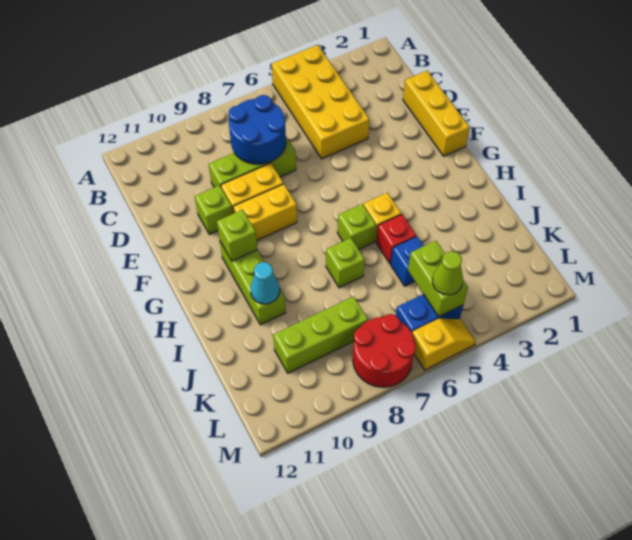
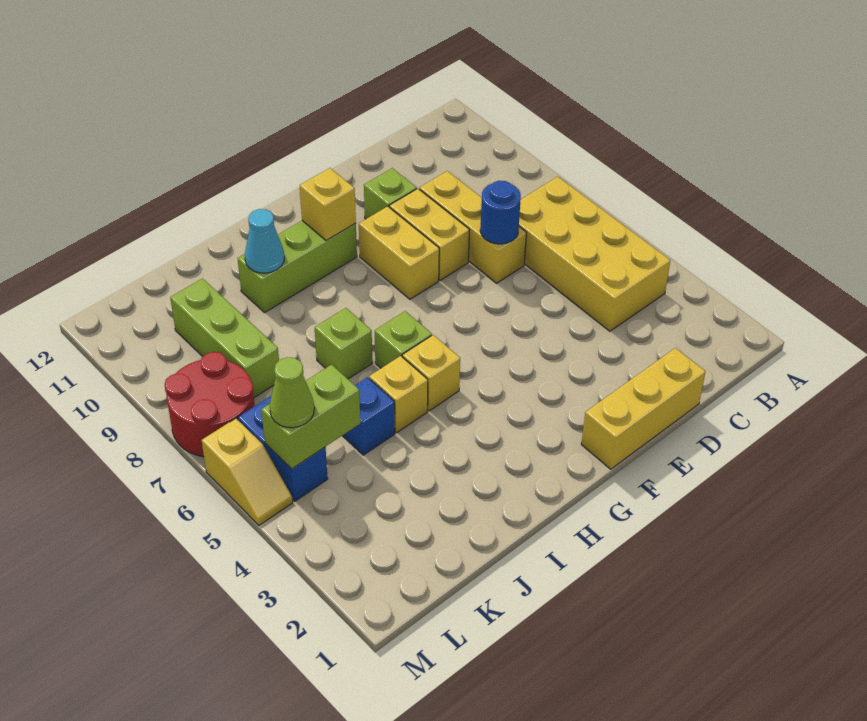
yellow brick A4:D5 level 1 -> yellow brick B4:C7 level 1
blue round brick C7:D8 level 2 -> blue round brick D7 level 2
lime brick D7:D9 level 1 -> yellow brick D7:D9 level 1
lime brick G10 level 2 -> yellow brick G10 level 2
red brick I5 level 1 -> yellow brick I5 level 1

